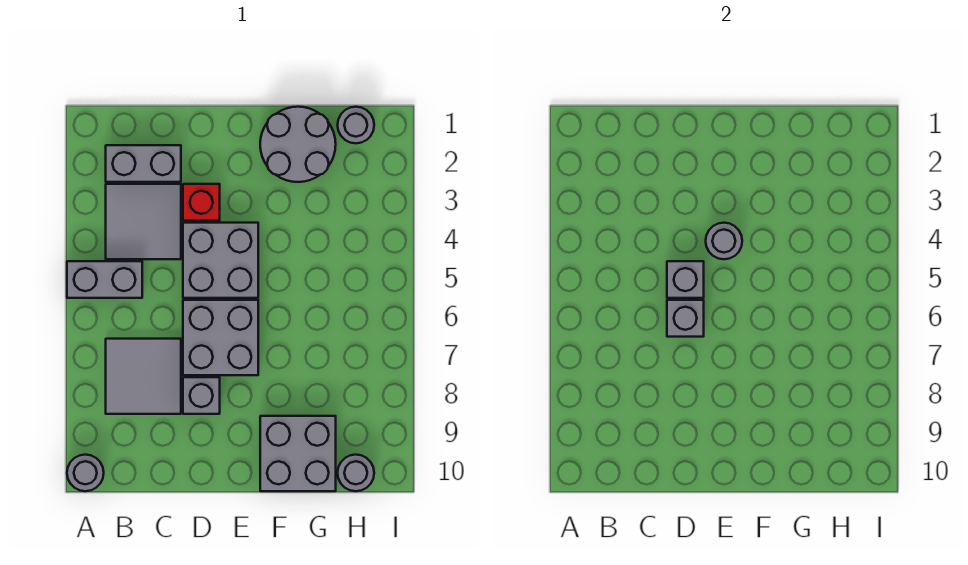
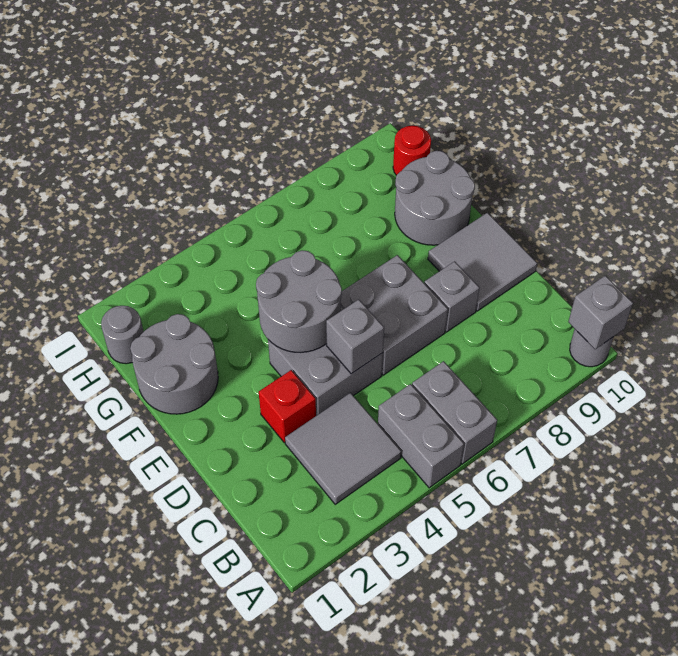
grey brick B2:C2 level 1 -> grey brick A6:B6 level 1
grey tile B7:C8 level 1 -> grey tile D9:E10 level 1
grey brick D6 level 2 -> grey brick A10 level 2
grey round brick E4 level 2 -> grey round brick E4:F5 level 2
grey brick F9:G10 level 1 -> grey round brick F9:G10 level 1
grey round brick H10 level 1 -> red round brick H10 level 1

